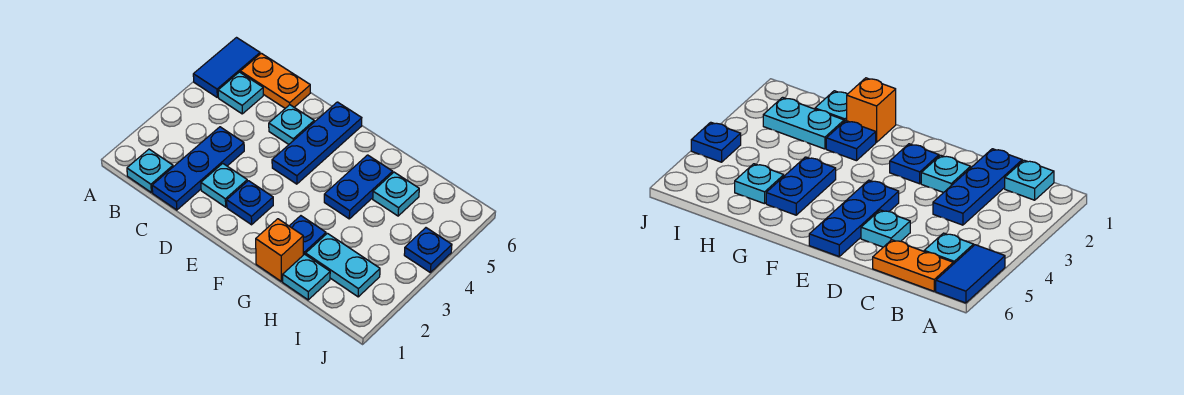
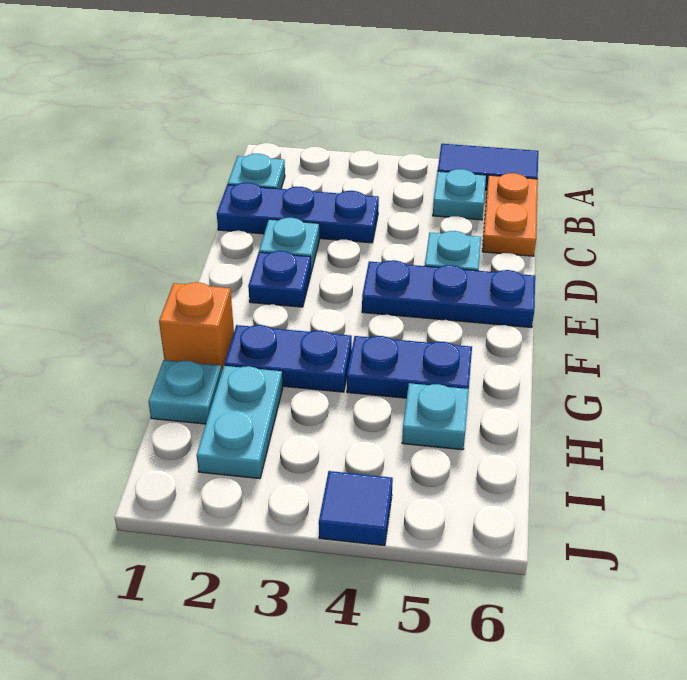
blue plate G2 level 1 -> blue plate G2:G3 level 1
blue plate J4 level 1 -> blue tile J4 level 1

